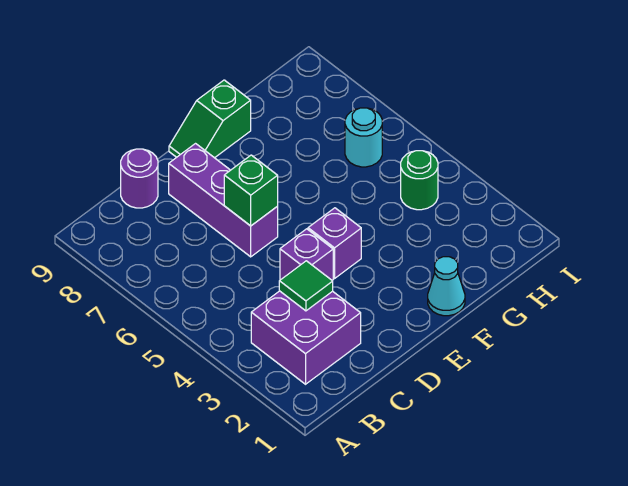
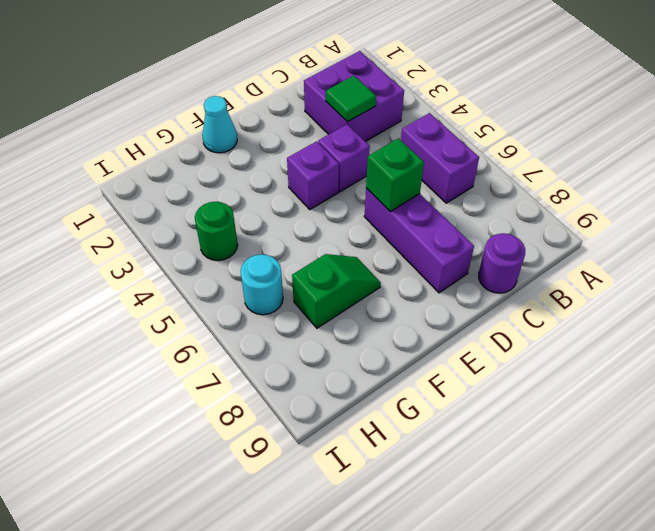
none -> purple brick B5:B6 level 1
green slope E9:F9 level 1 top F -> green slope F7:G7 level 1 top G

